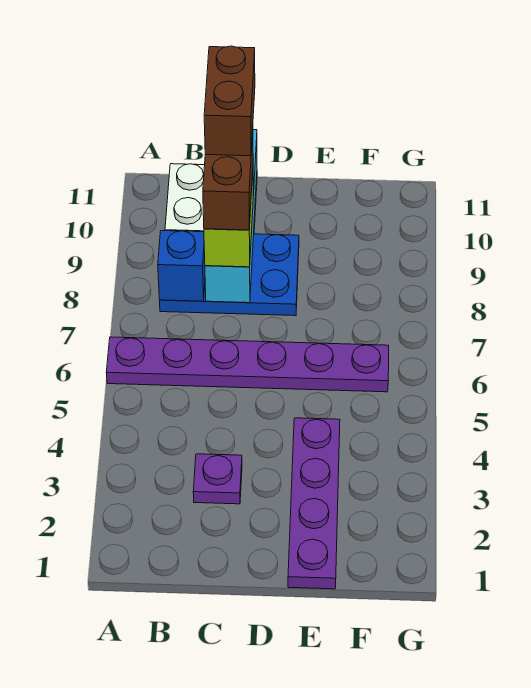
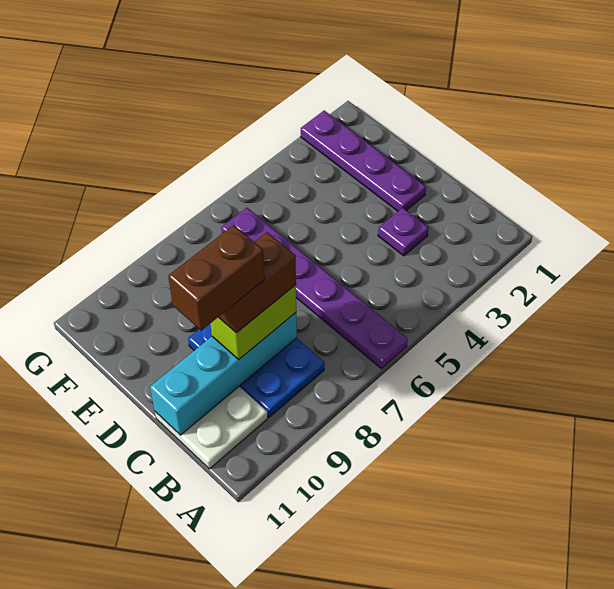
blue brick B8 level 2 -> none
purple plate E1:E4 level 1 -> purple plate D2:G2 level 1

